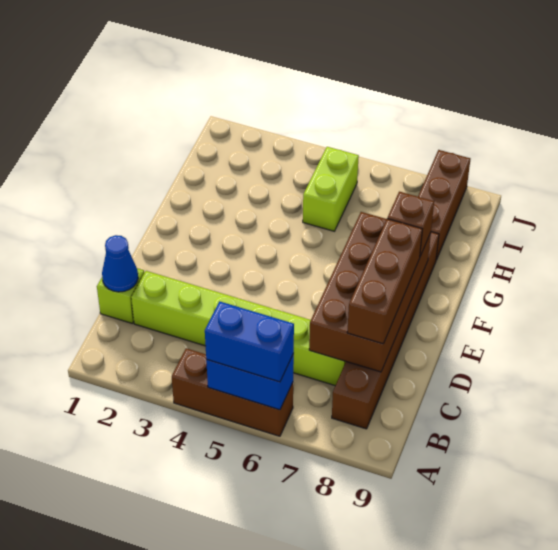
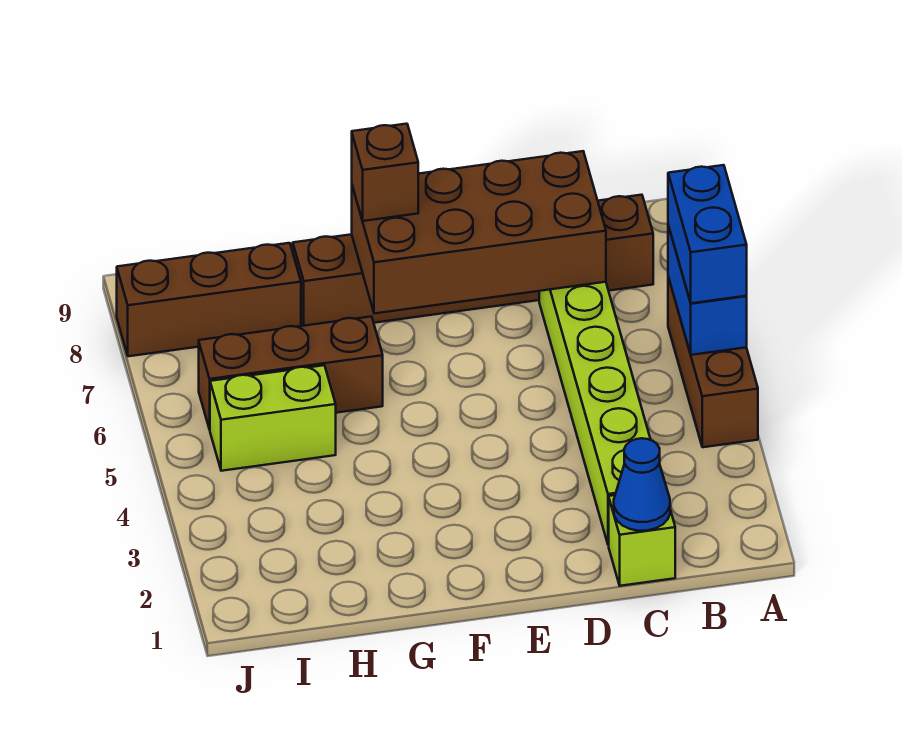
brown brick C8:E8 level 3 -> brown brick G6:I6 level 1

